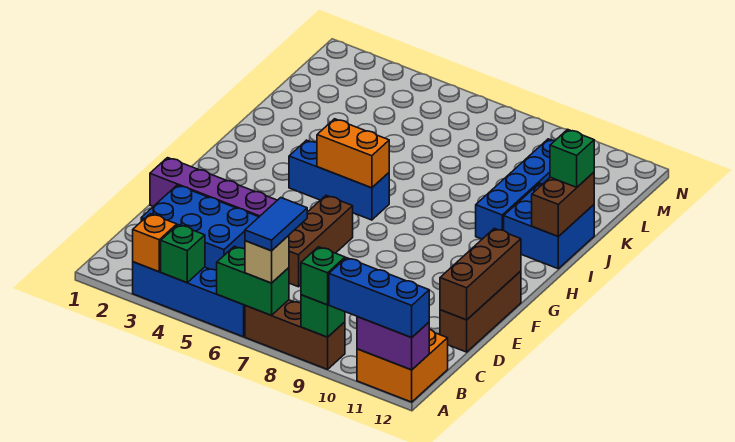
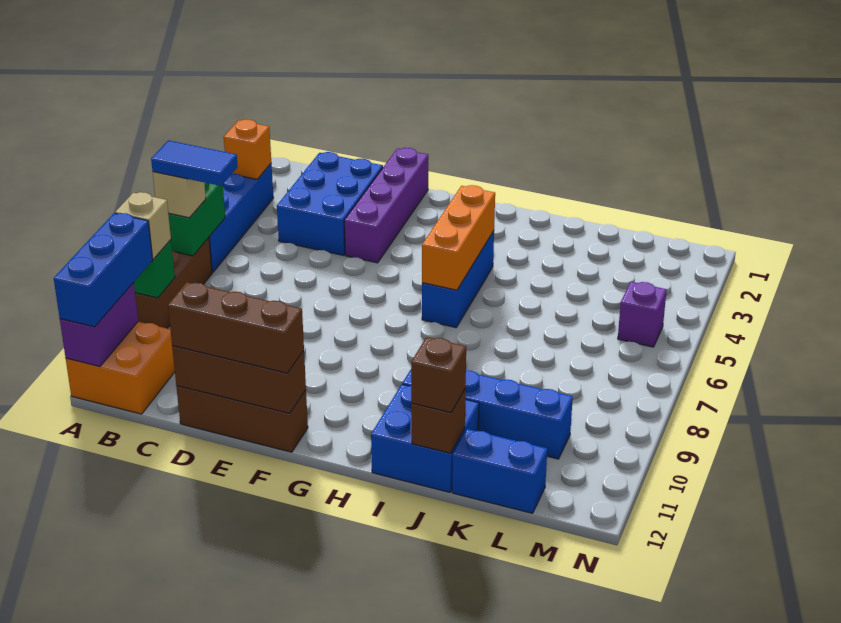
green brick A4 level 2 -> none
green brick A9 level 3 -> tan brick A9 level 3
brown brick D6:F6 level 1 -> brown brick D12:F12 level 3
orange brick H5:H6 level 2 -> orange brick H4:H6 level 2
brown brick I12:J12 level 2 -> brown brick J12 level 2
green brick J12 level 3 -> brown brick J12 level 3
none -> blue brick K12:L12 level 1
none -> purple brick M5 level 1

